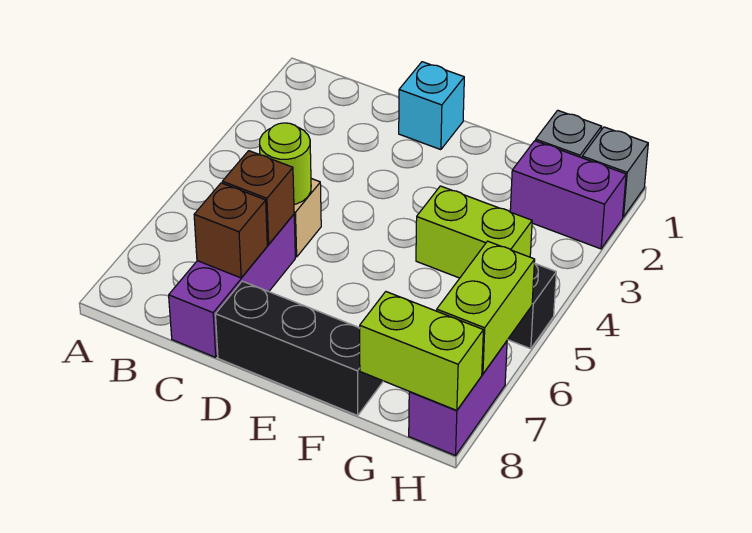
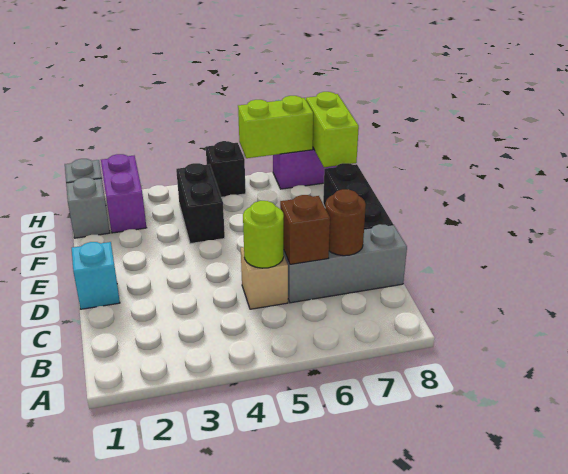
purple brick C6:C8 level 1 -> grey brick C6:C8 level 1
brown brick C7 level 2 -> brown round brick C7 level 2
lime brick F4:G4 level 1 -> black brick F4:G4 level 1

